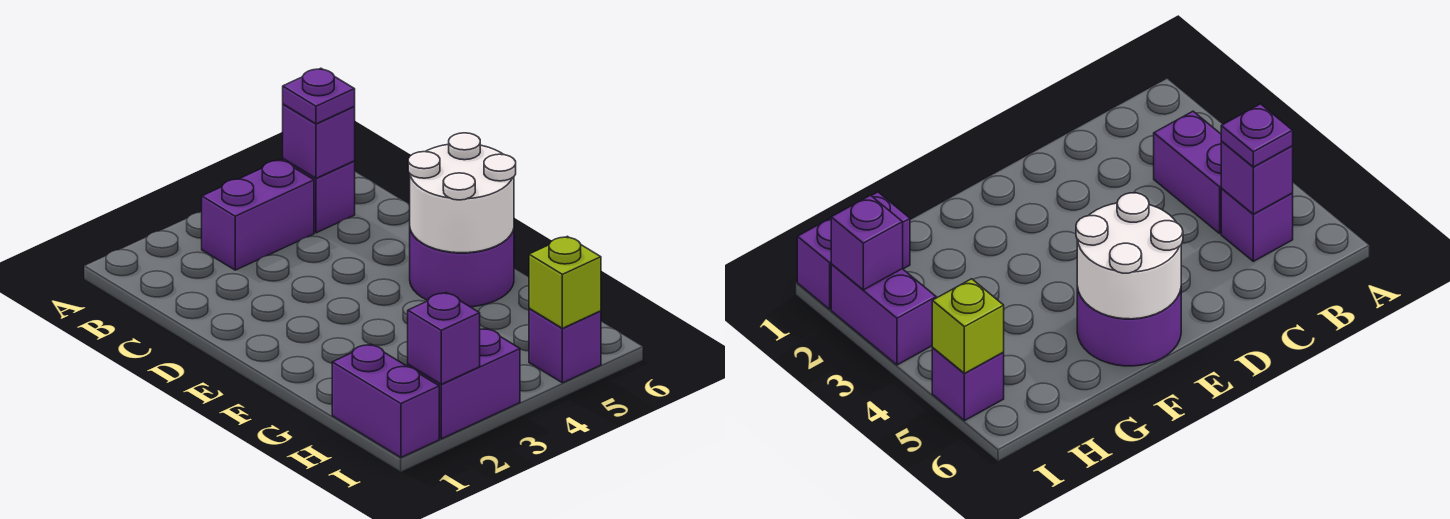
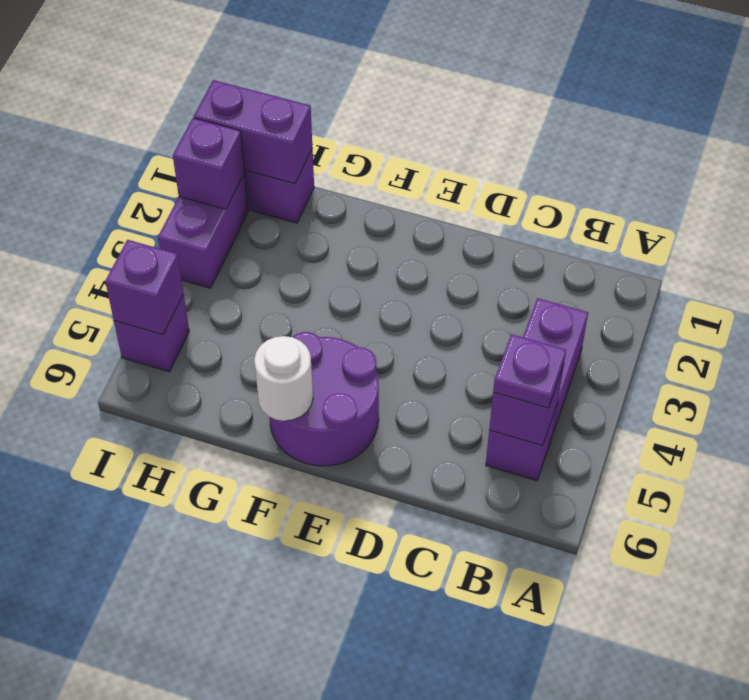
white round brick E5:F6 level 2 -> white round brick F6 level 2
none -> purple brick H1:I1 level 2
lime brick I5 level 2 -> purple brick I5 level 2

